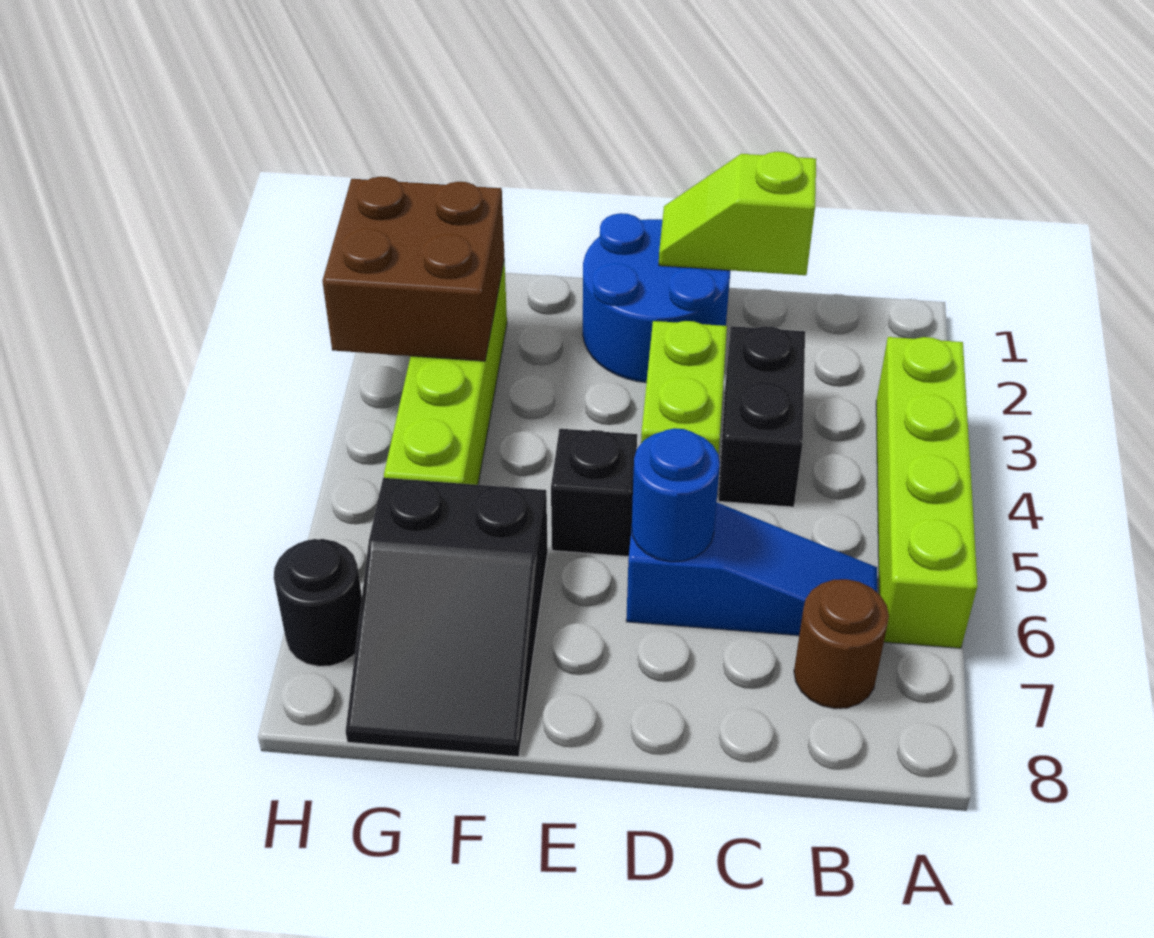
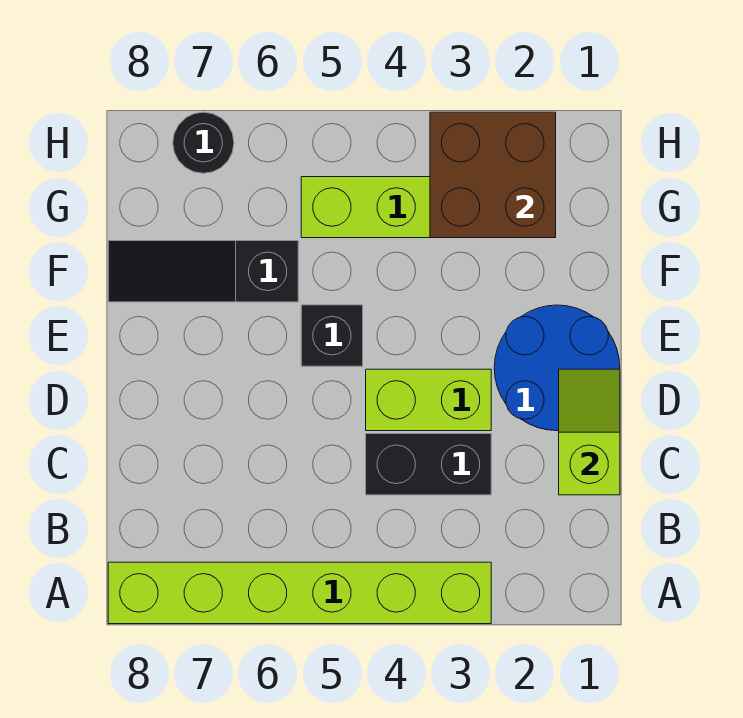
lime brick A3:A6 level 1 -> lime brick A3:A8 level 1
blue slope B6:D6 level 1 top D -> none
brown round brick B7 level 1 -> none
blue round brick D6 level 2 -> none
black slope F6:G8 level 1 top 6 -> black slope F6:F8 level 1 top 6

